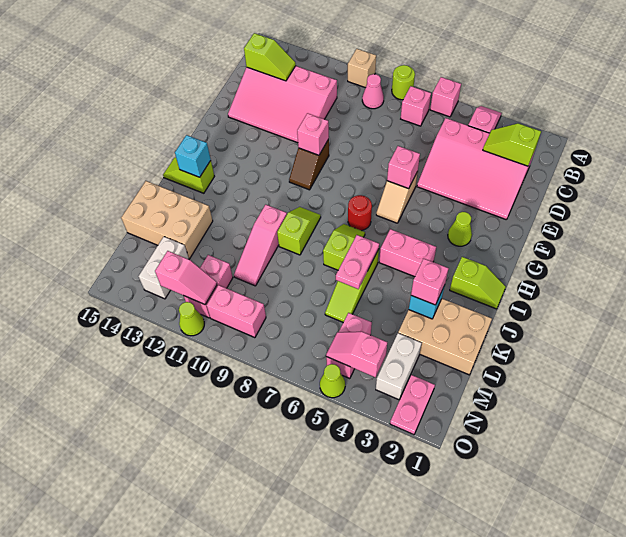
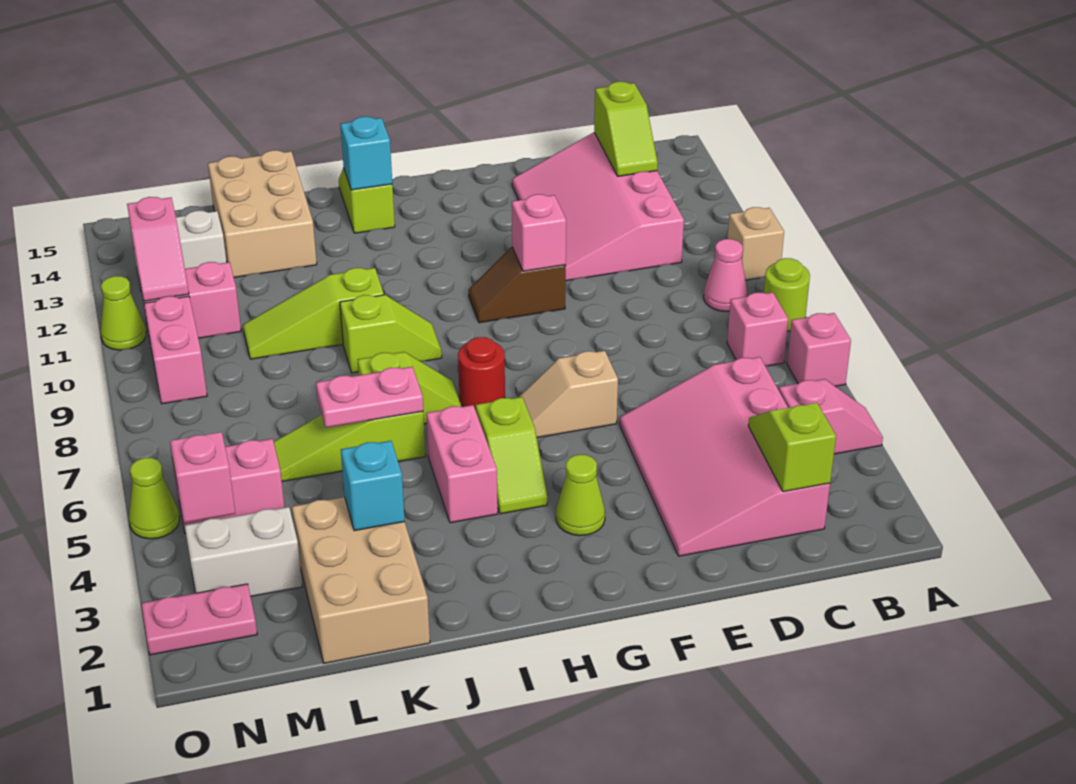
pink brick F6 level 2 -> none
lime slope I1:I2 level 1 top 2 -> lime slope H4:H5 level 1 top 5
pink slope J10:L10 level 1 top J -> lime slope J10:L10 level 1 top J
pink brick K3 level 3 -> none

